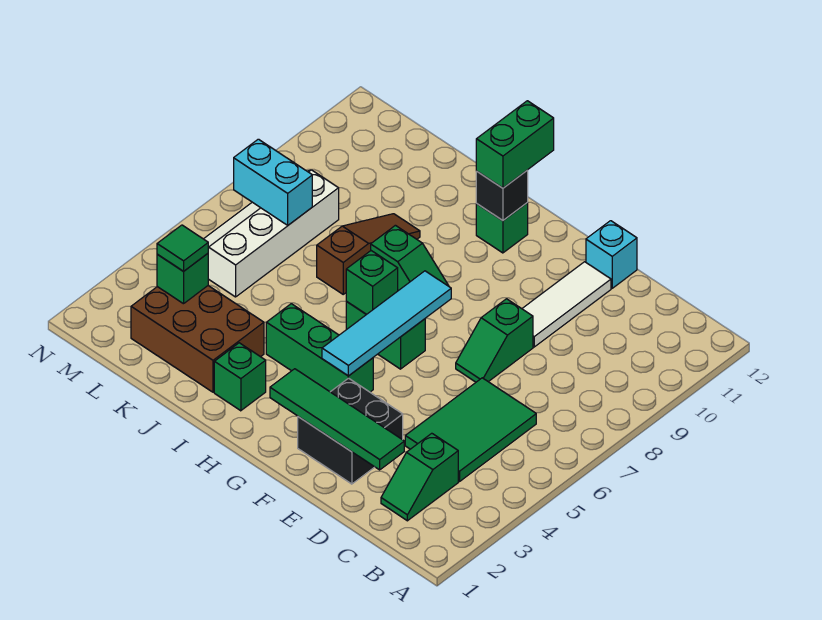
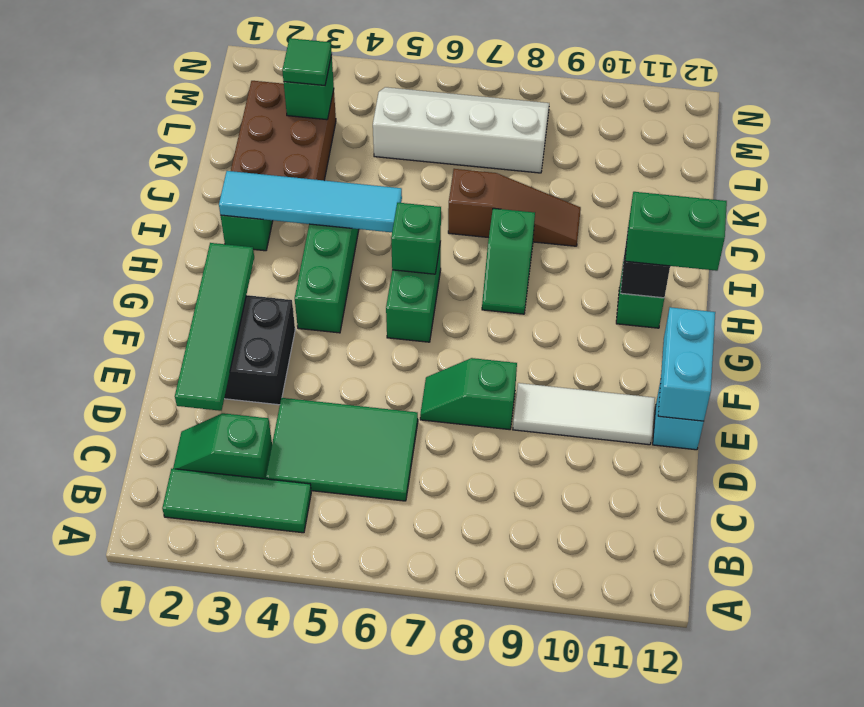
none -> green tile B2:B4 level 1
cyan tile G4:G7 level 2 -> cyan tile I2:I5 level 2
cyan brick L7:M7 level 2 -> cyan brick E12:F12 level 2

